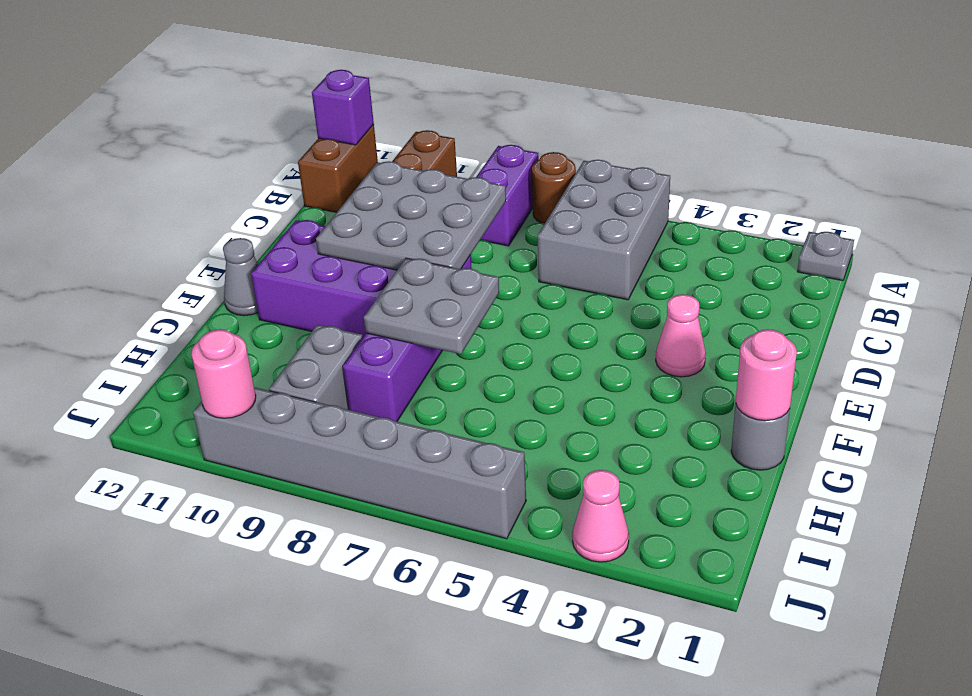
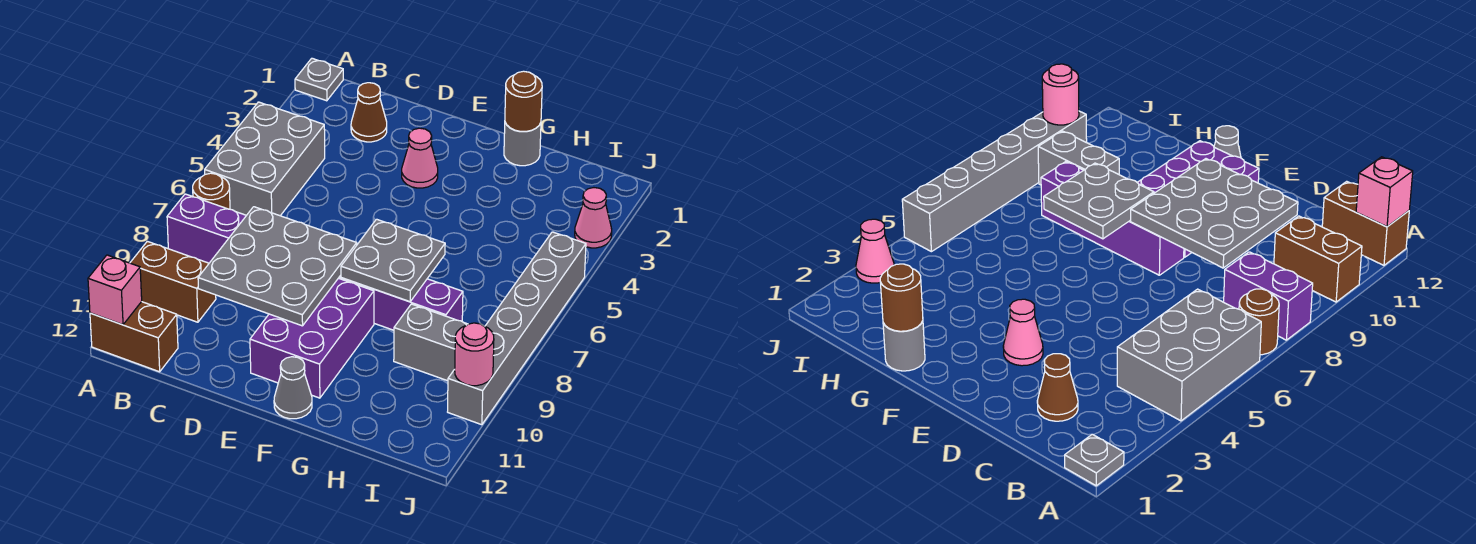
grey brick A5:C6 level 1 -> grey brick A4:B6 level 1
purple brick A12 level 2 -> pink brick A12 level 2
none -> brown cone C2 level 1
pink round brick G1 level 2 -> brown round brick G1 level 2

